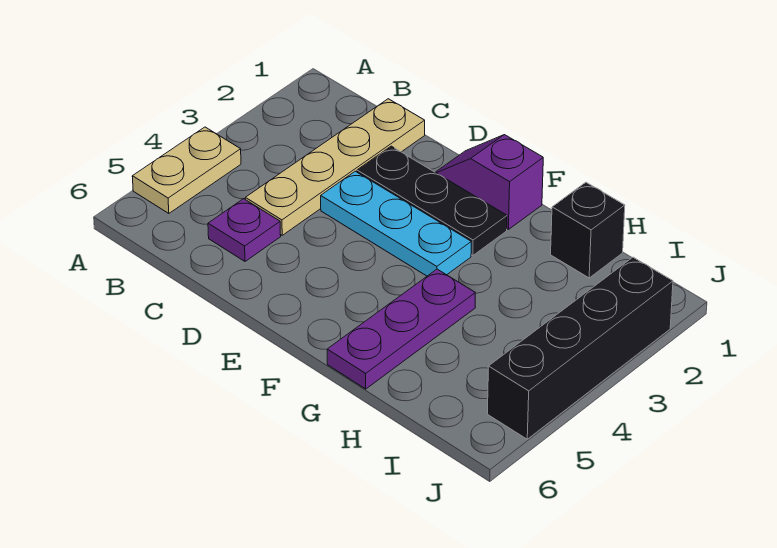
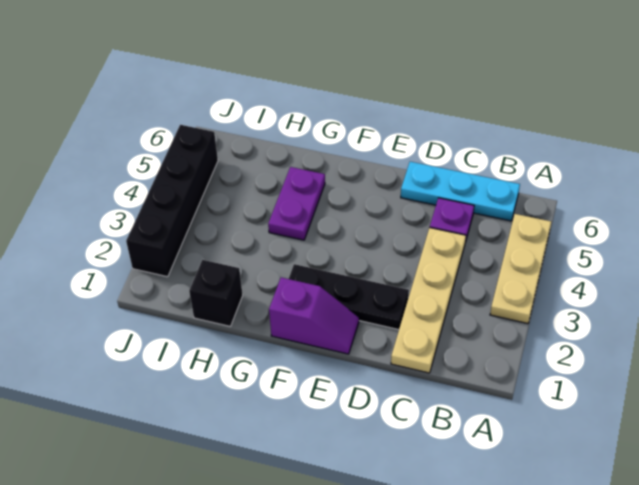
tan plate A4:A5 level 1 -> tan plate A3:A5 level 1
cyan plate D3:F3 level 1 -> cyan plate B6:D6 level 1
purple plate G4:G6 level 1 -> purple plate G4:G5 level 1

